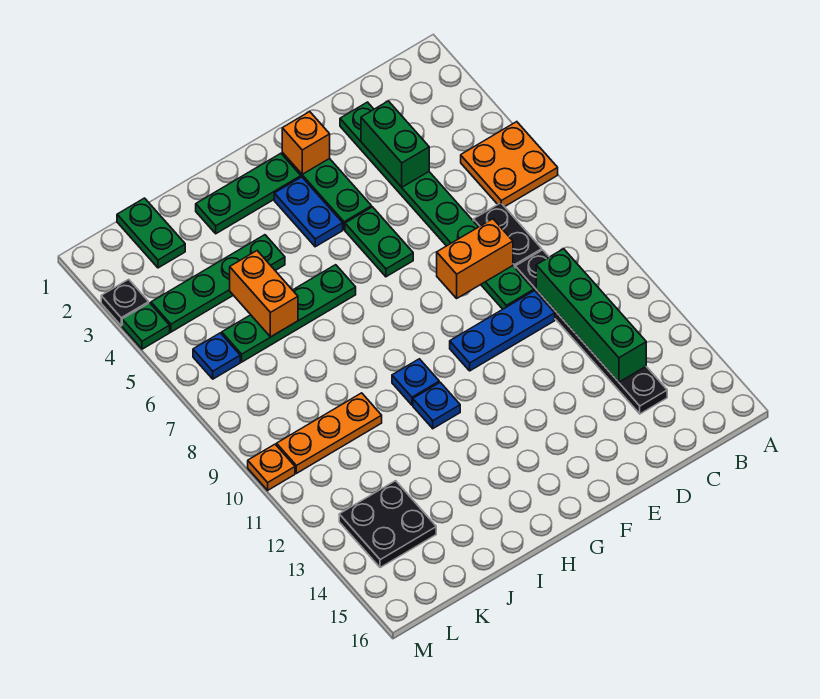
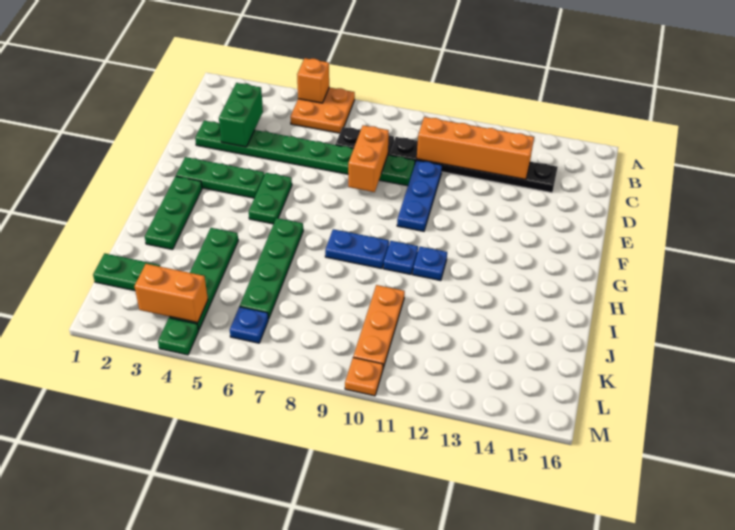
green brick C10:C13 level 2 -> orange brick C10:C13 level 2
green brick D3:D4 level 2 -> green brick C3:D3 level 2
orange brick F2 level 2 -> orange brick A5 level 2
green plate F5:F6 level 1 -> green plate F5:G5 level 1
blue plate G3:G4 level 1 -> blue plate H8:H9 level 1
orange brick J5:J6 level 2 -> orange brick L3:L4 level 2
black plate K13:L14 level 1 -> none
black plate M3 level 1 -> none

